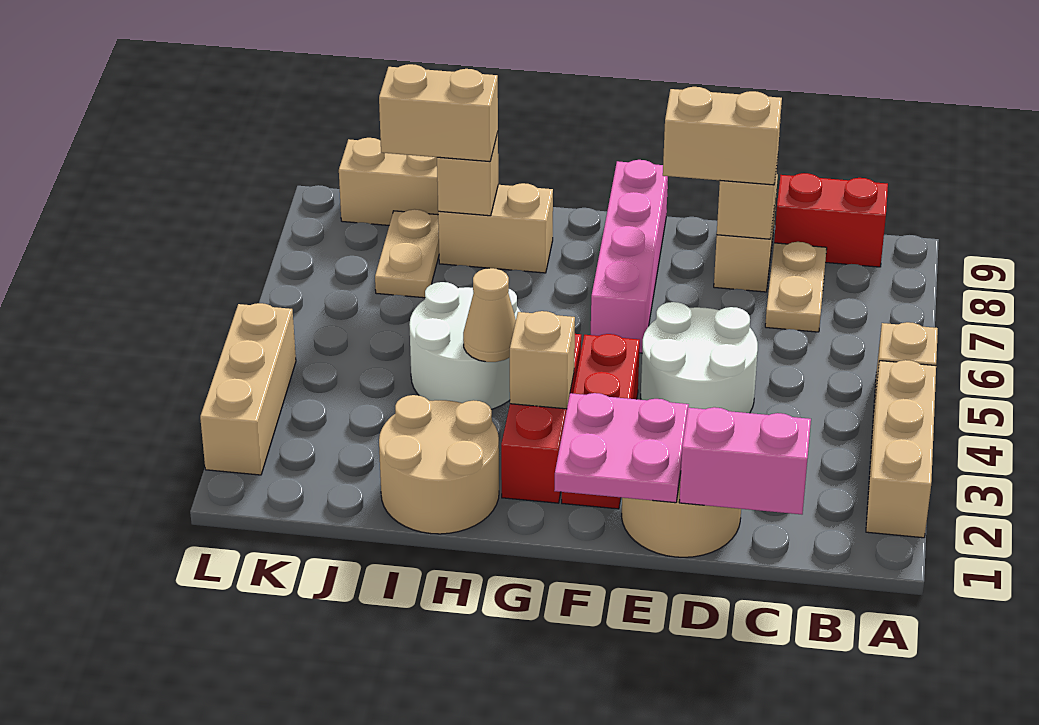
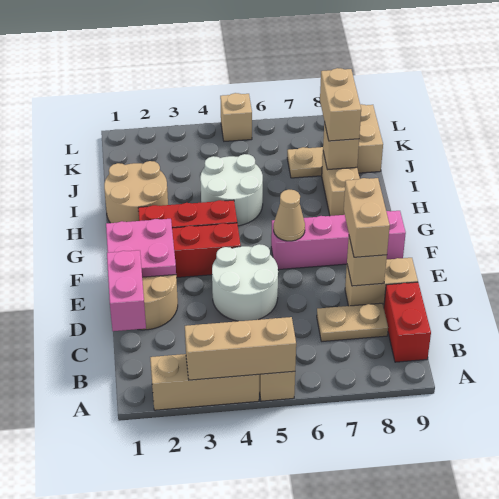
tan brick G3 level 2 -> tan brick L5 level 1
tan cone H4 level 2 -> tan cone F6 level 2
tan brick L2:L4 level 1 -> tan brick A3:A5 level 2

